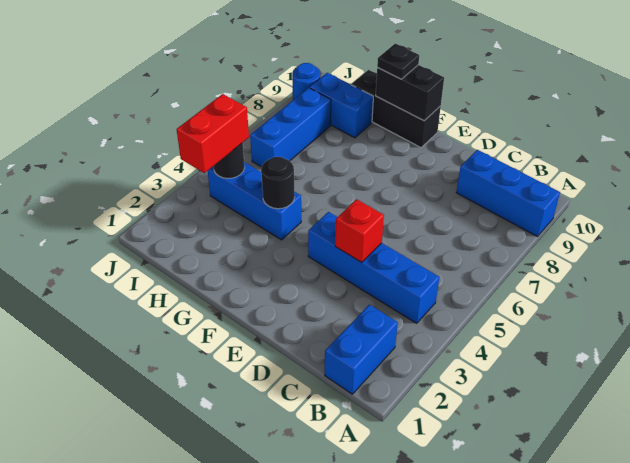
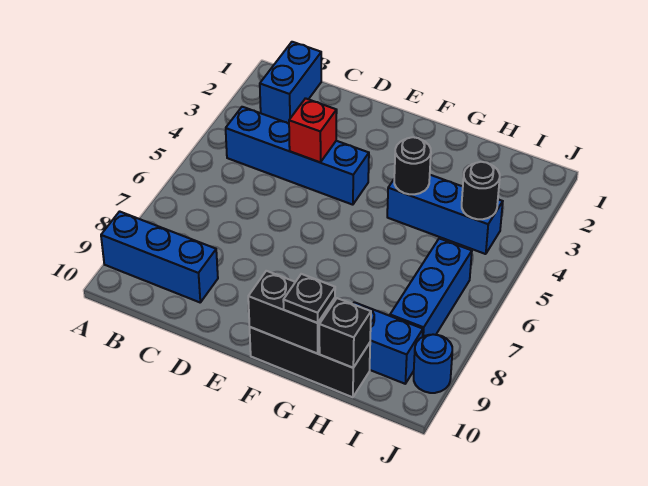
none -> black brick H10 level 2
red brick I3:I4 level 3 -> none

